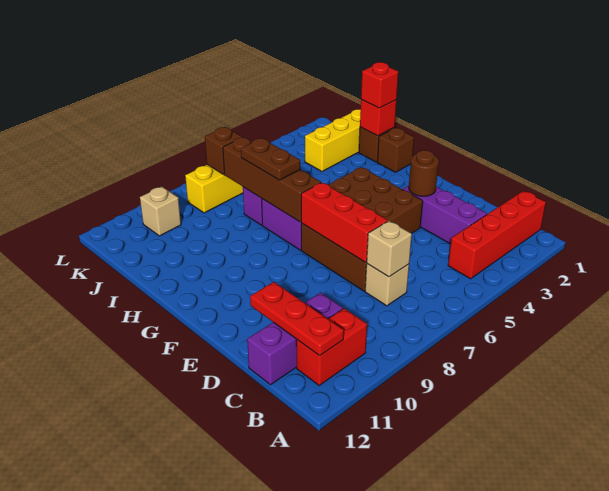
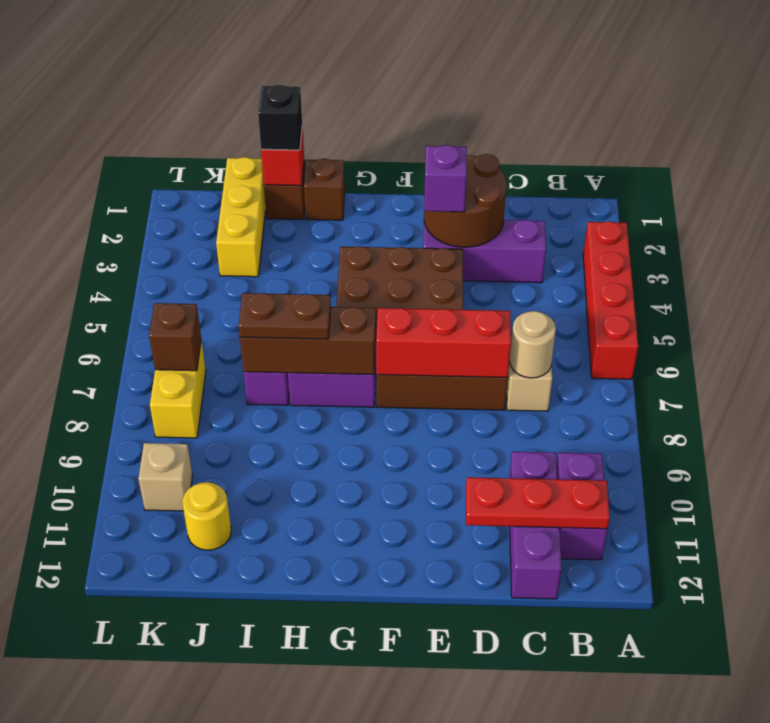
red brick B1:B4 level 1 -> red brick A3:A6 level 1
red brick B10:B11 level 1 -> purple brick B10:B11 level 1
tan brick C7 level 2 -> tan round brick C7 level 2
brown round brick E3 level 2 -> brown round brick D2:E3 level 2
none -> purple brick E3 level 3
brown brick G7:J7 level 2 -> brown brick G7:I7 level 2
red brick I1 level 3 -> black brick I1 level 3
none -> yellow round brick J11 level 1

